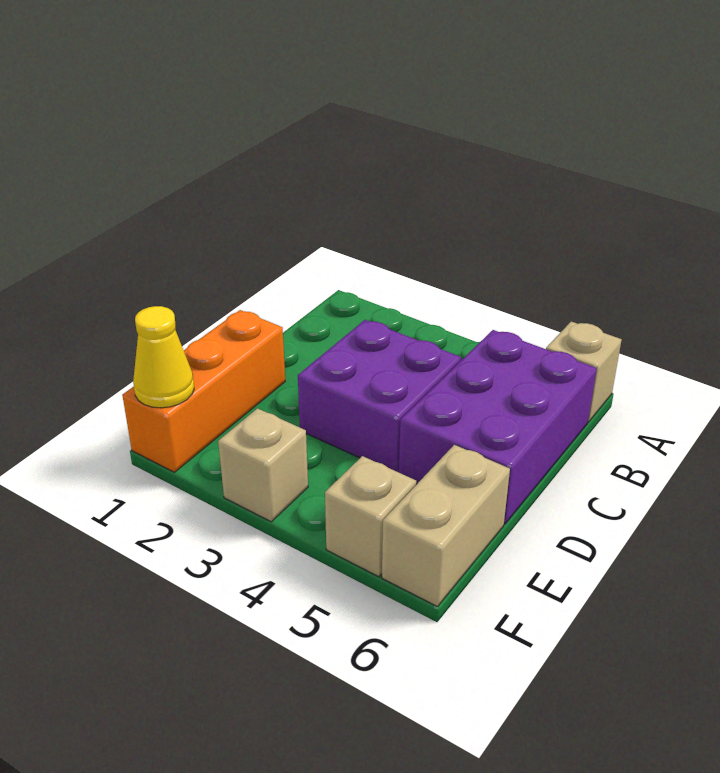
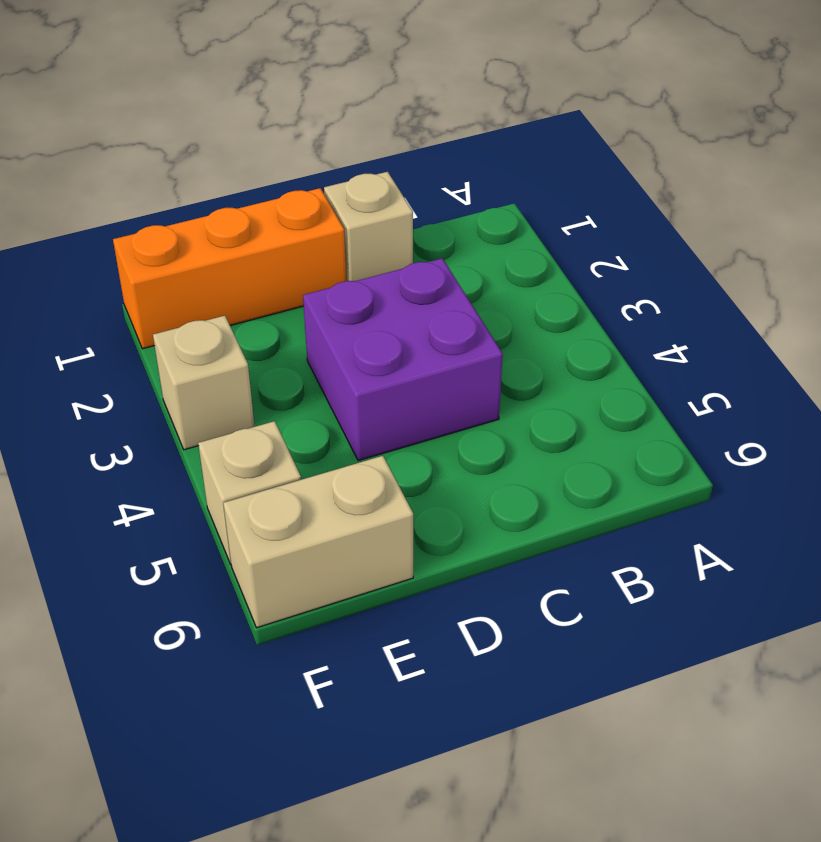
tan brick A6 level 1 -> tan brick C1 level 1
purple brick B5:D6 level 1 -> none
yellow cone F1 level 2 -> none

